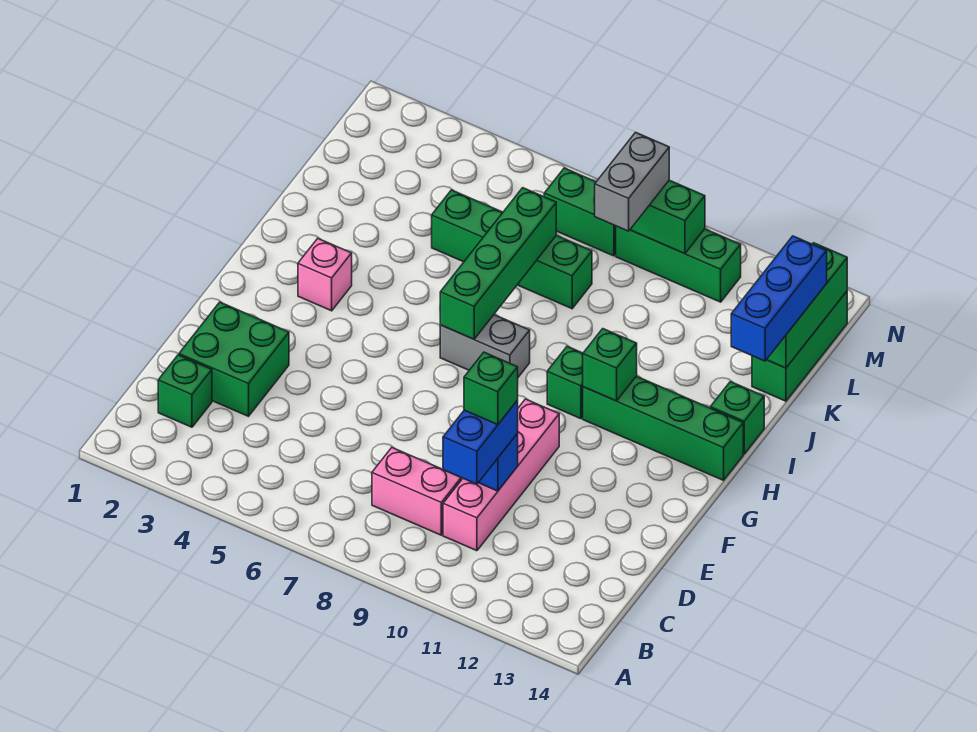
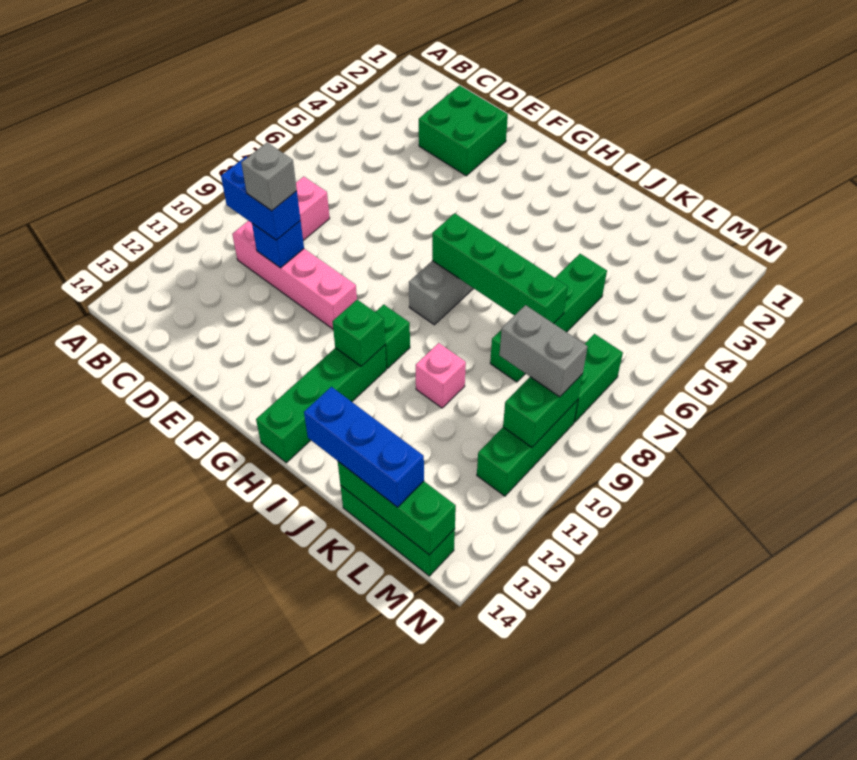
green brick C2 level 1 -> none
green brick D10 level 4 -> grey brick D10 level 4
pink brick H3 level 1 -> pink brick J10 level 1
green brick I14 level 1 -> none

